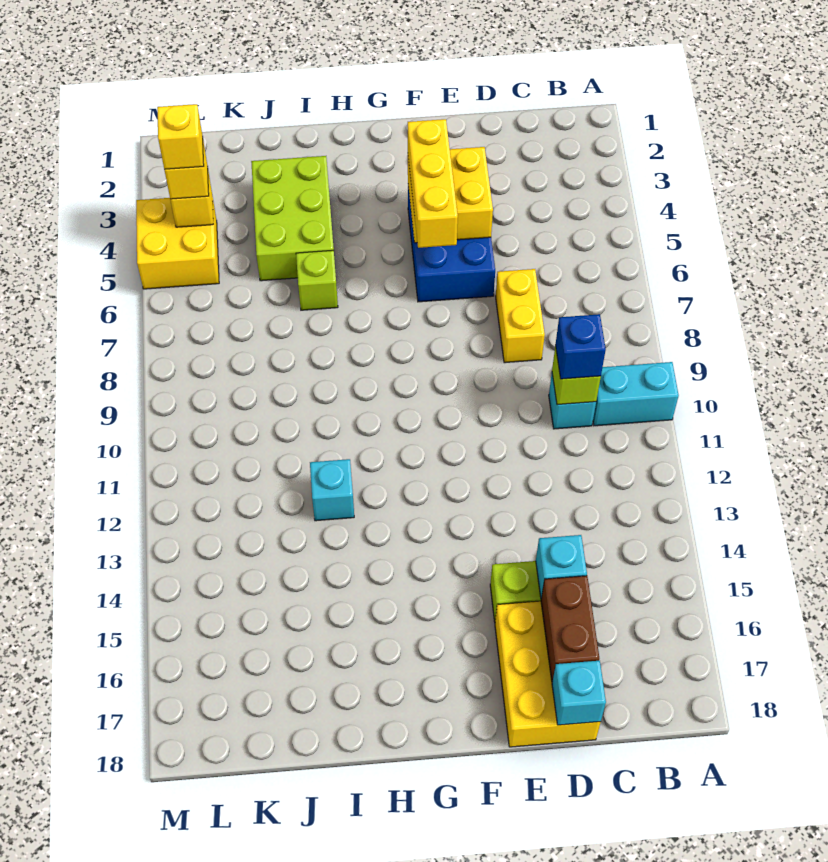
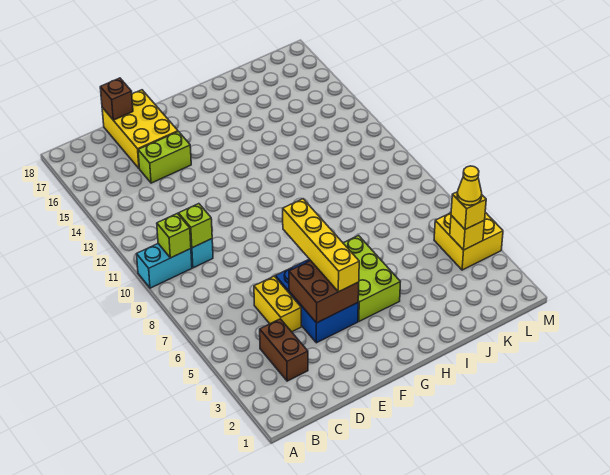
blue brick C10 level 3 -> none
yellow brick D7:D8 level 1 -> yellow brick D5:D6 level 1
cyan brick D15 level 2 -> none
brown brick D16:D17 level 2 -> brown brick C3:C4 level 1
cyan brick D18 level 2 -> brown brick D18 level 2
yellow brick E4:F5 level 2 -> brown brick E4:F5 level 2
yellow brick F4:F6 level 3 -> yellow brick F4:F7 level 3
lime brick I3:J5 level 1 -> lime brick G4:H6 level 1
lime brick I6 level 1 -> lime brick B10 level 2
cyan brick I12 level 1 -> none
yellow brick L4 level 4 -> yellow cone L4 level 4

